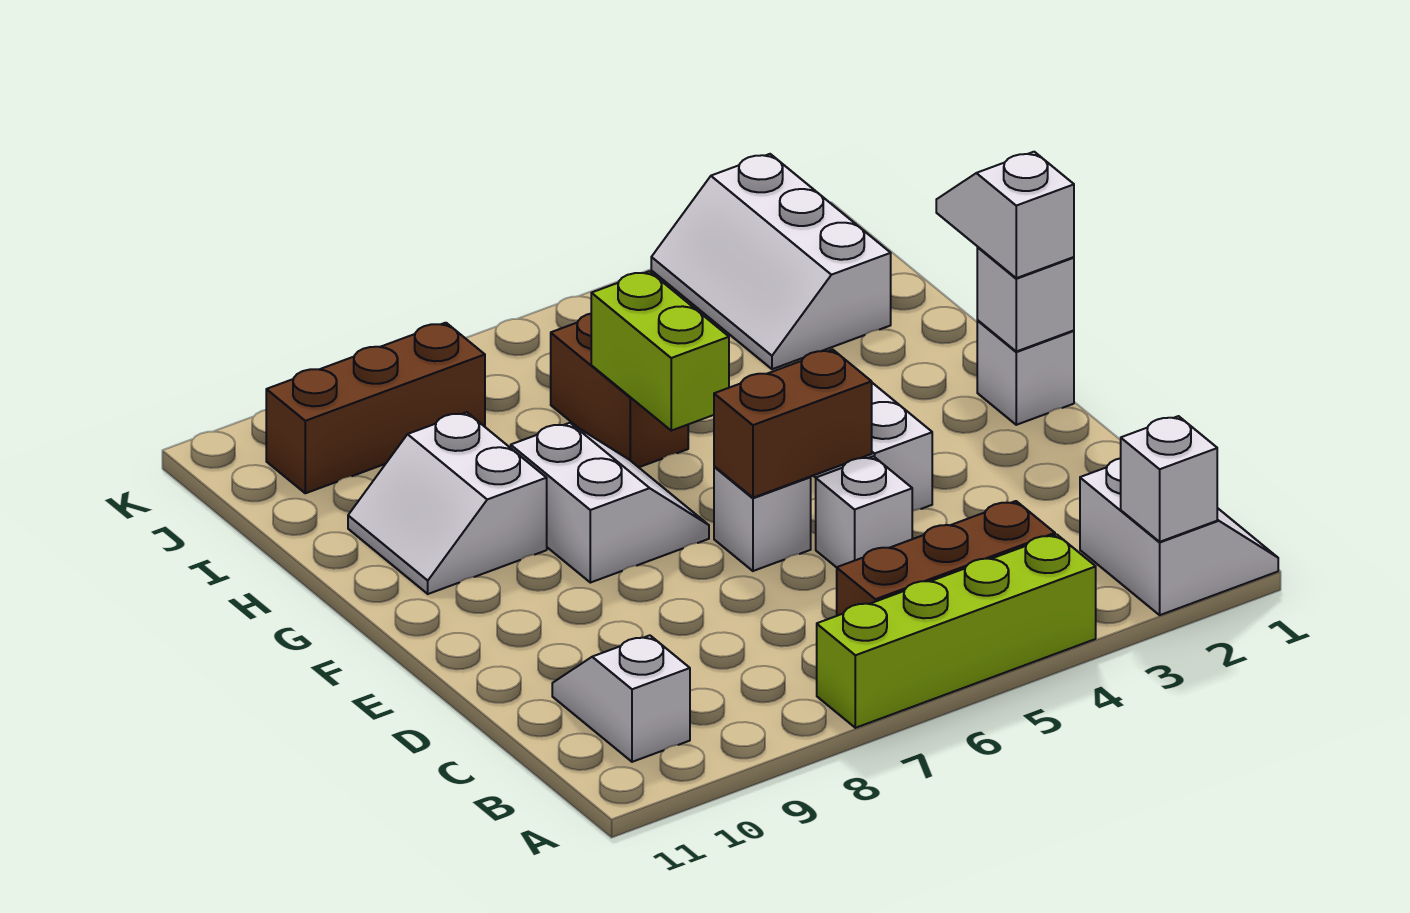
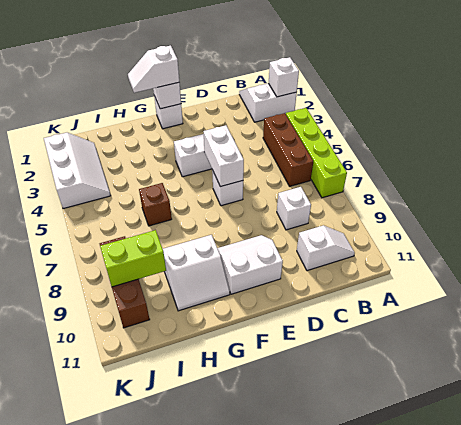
white slope B10:C10 level 1 top B -> white slope B10:C10 level 1 top C
white brick D5 level 1 -> white brick C8 level 1
brown brick E5:E6 level 2 -> white brick E5:E6 level 2
white slope F7:G8 level 1 top 8 -> white slope E9:F10 level 1 top 10
lime brick G6:H6 level 2 -> lime brick I9:J9 level 2
brown brick H6:I6 level 1 -> brown brick H6 level 1
white slope I2:K3 level 1 top 2 -> white slope J2:K4 level 1 top K

